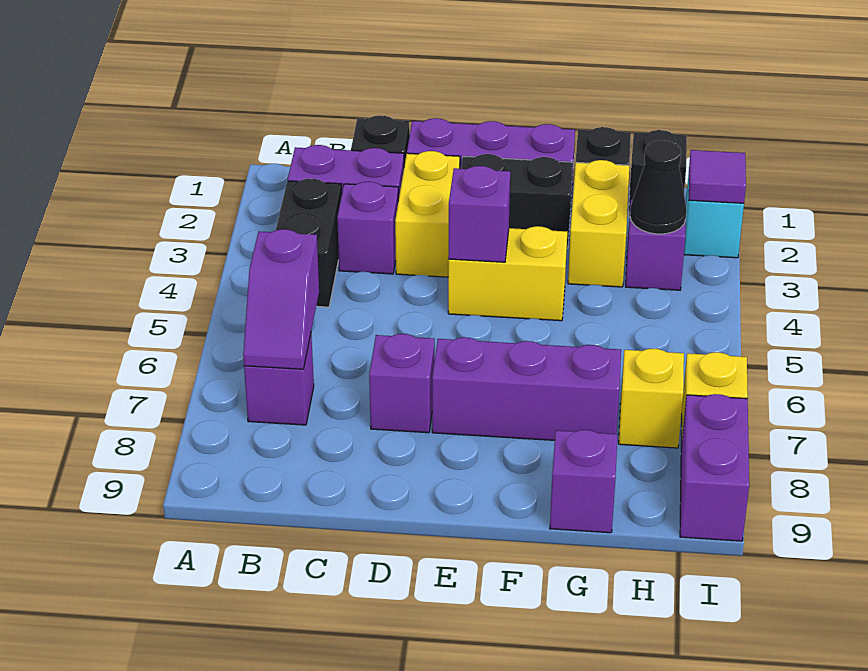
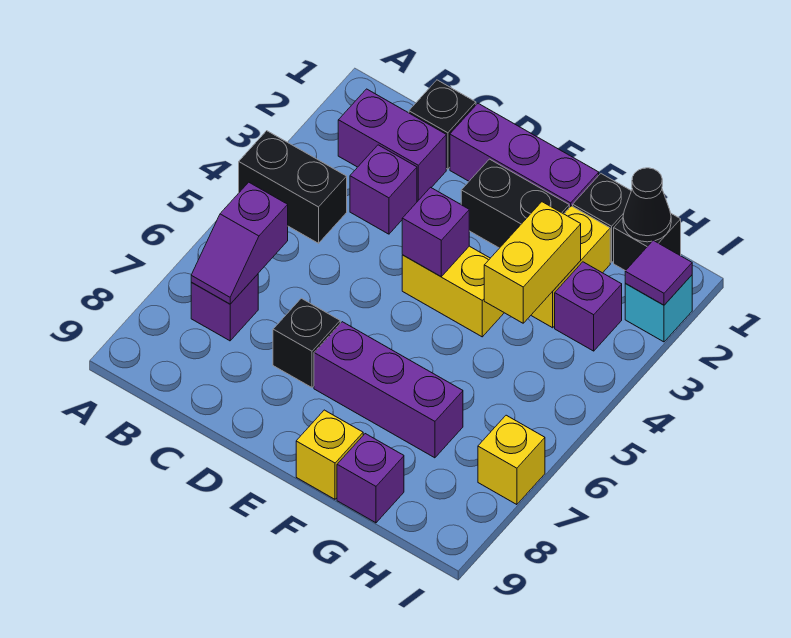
black brick B3:B4 level 1 -> black brick A4:B4 level 1
yellow brick D2:D3 level 1 -> yellow brick G3:G4 level 2
purple brick D7 level 1 -> black brick D7 level 1
black cone H3 level 2 -> black cone H1 level 2
yellow brick H7 level 1 -> yellow brick F9 level 1
purple brick I8:I9 level 1 -> none

